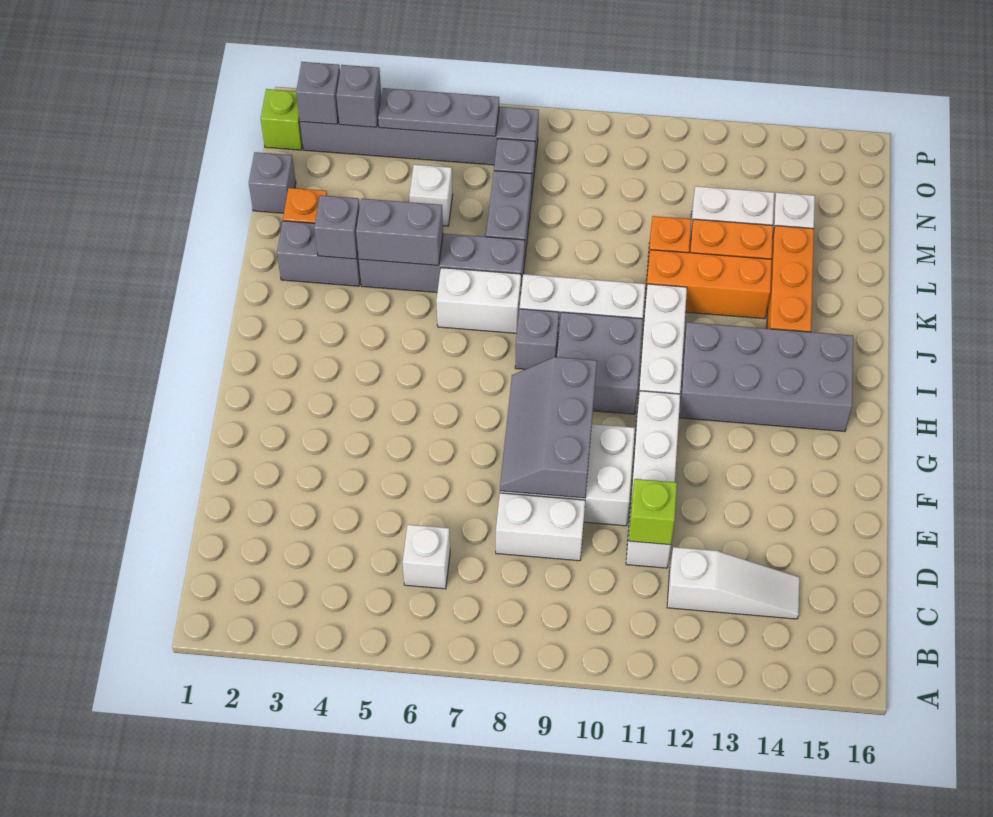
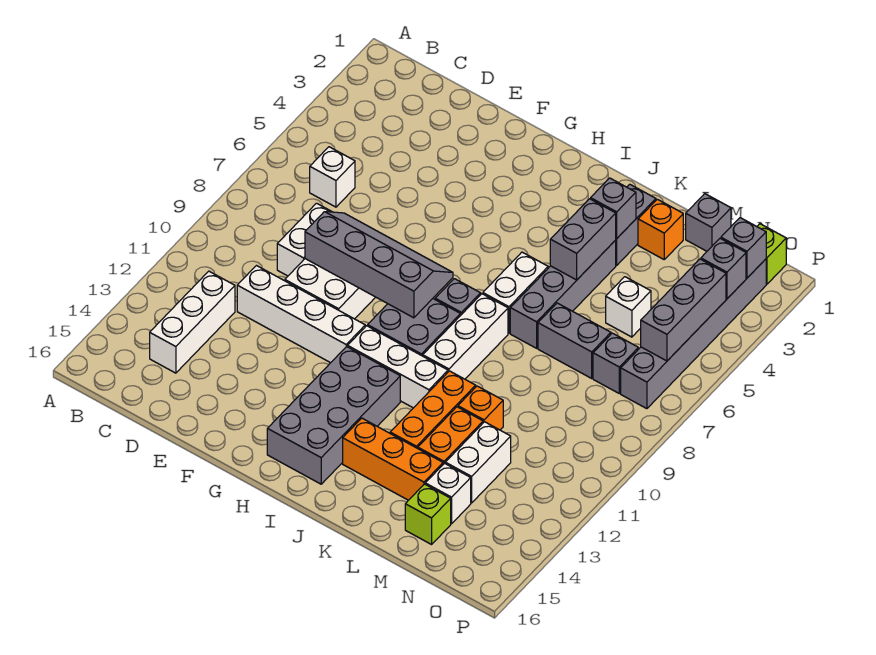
white slope C12:C14 level 1 top 12 -> white brick C12:C14 level 1
lime brick D11 level 2 -> lime brick M15 level 1
grey slope E8:G9 level 2 top 9 -> grey slope E8:H9 level 2 top 9
grey plate O4:O6 level 2 -> grey brick O4:O6 level 2

